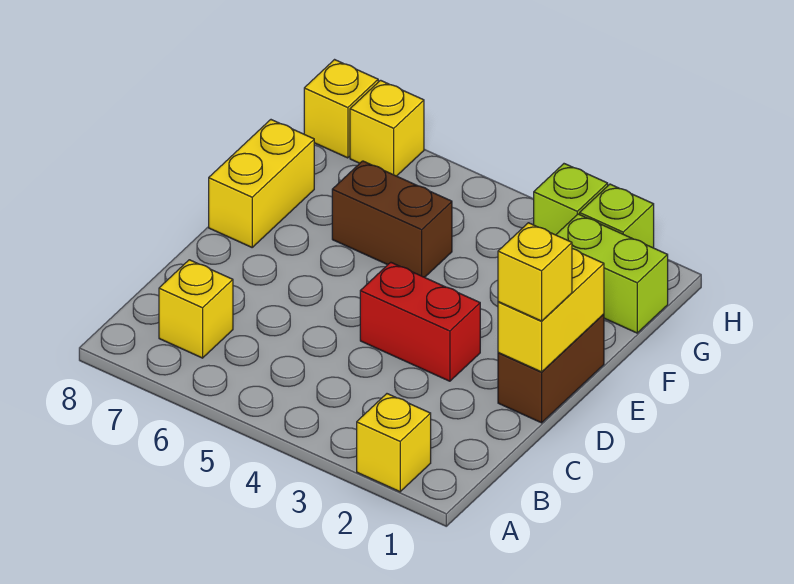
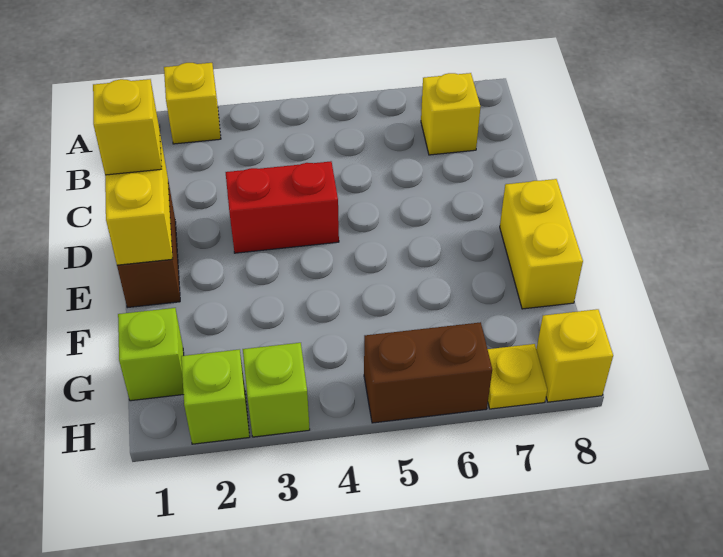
brown brick F5:F6 level 1 -> brown brick H5:H6 level 1
lime brick G1:G2 level 1 -> lime brick G1 level 1
yellow brick H7 level 1 -> yellow plate H7 level 1

